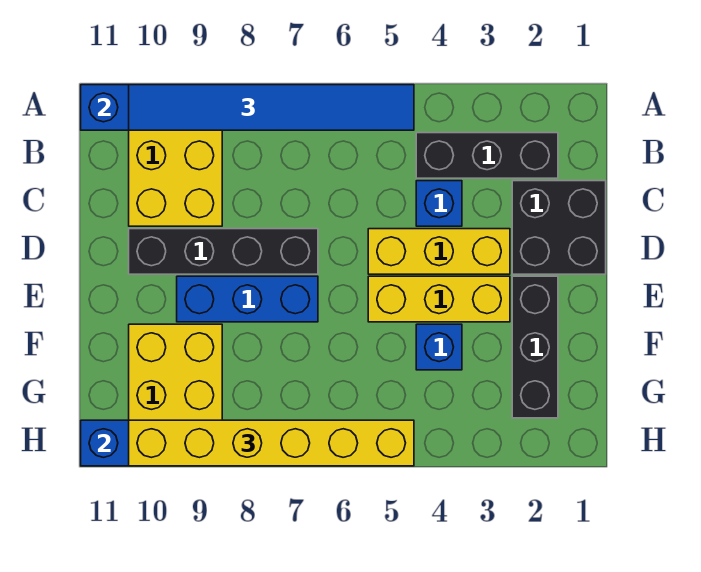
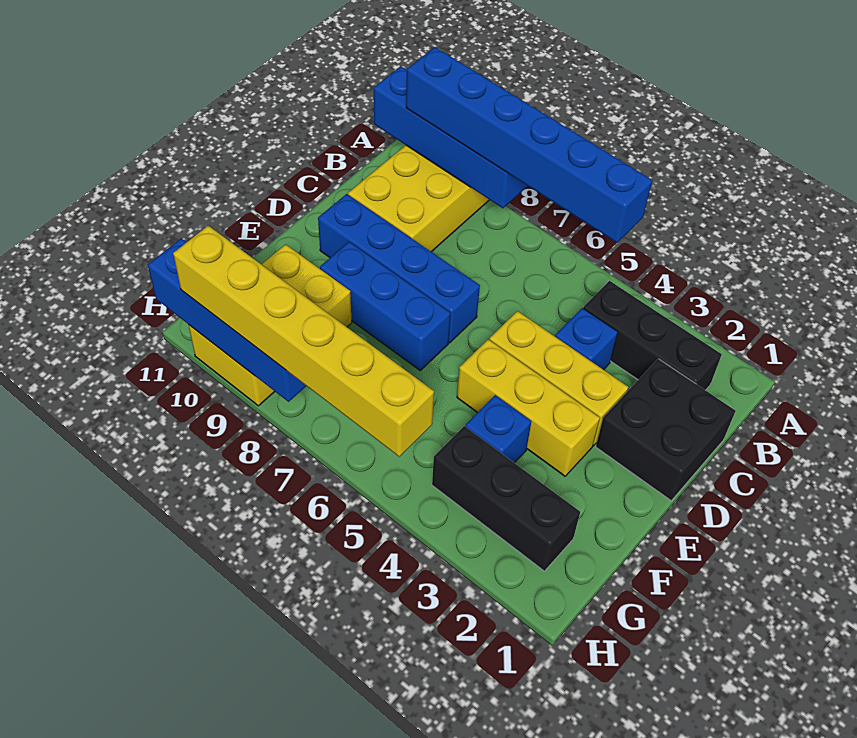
blue tile A5:A10 level 3 -> blue brick A5:A10 level 3
black brick D7:D10 level 1 -> blue brick D7:D10 level 1
black brick E2:G2 level 1 -> black brick G2:G4 level 1

